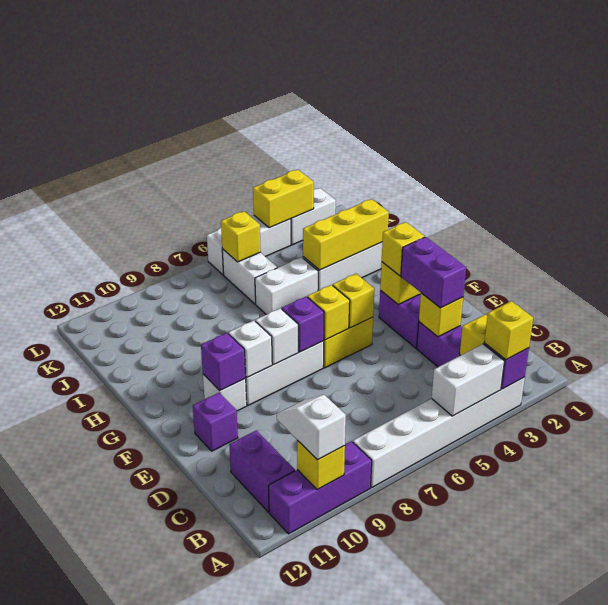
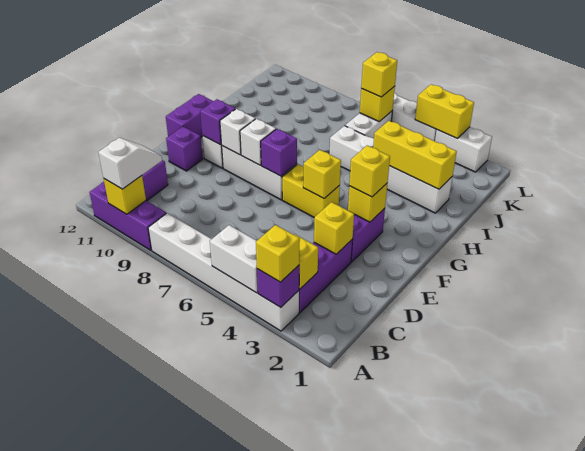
purple brick D3:E3 level 3 -> purple brick F12:G12 level 1
yellow brick F6 level 2 -> yellow brick K6 level 3

